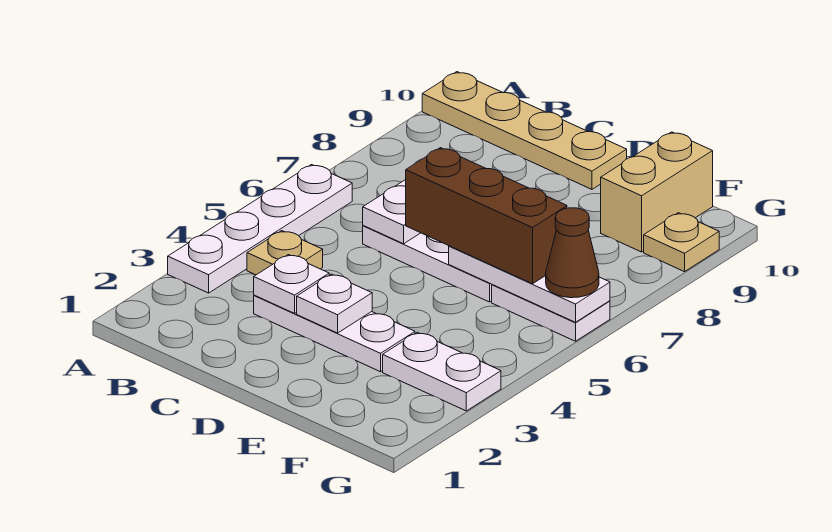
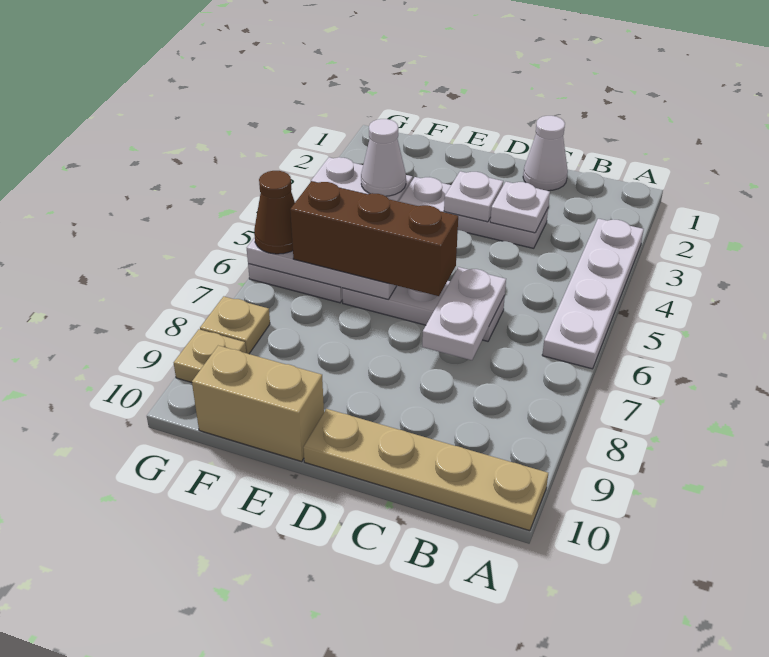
tan plate B4 level 1 -> tan plate G8 level 1
none -> white cone C1 level 1
none -> white cone F3 level 2
tan brick F9:F10 level 1 -> tan brick E10:F10 level 1

